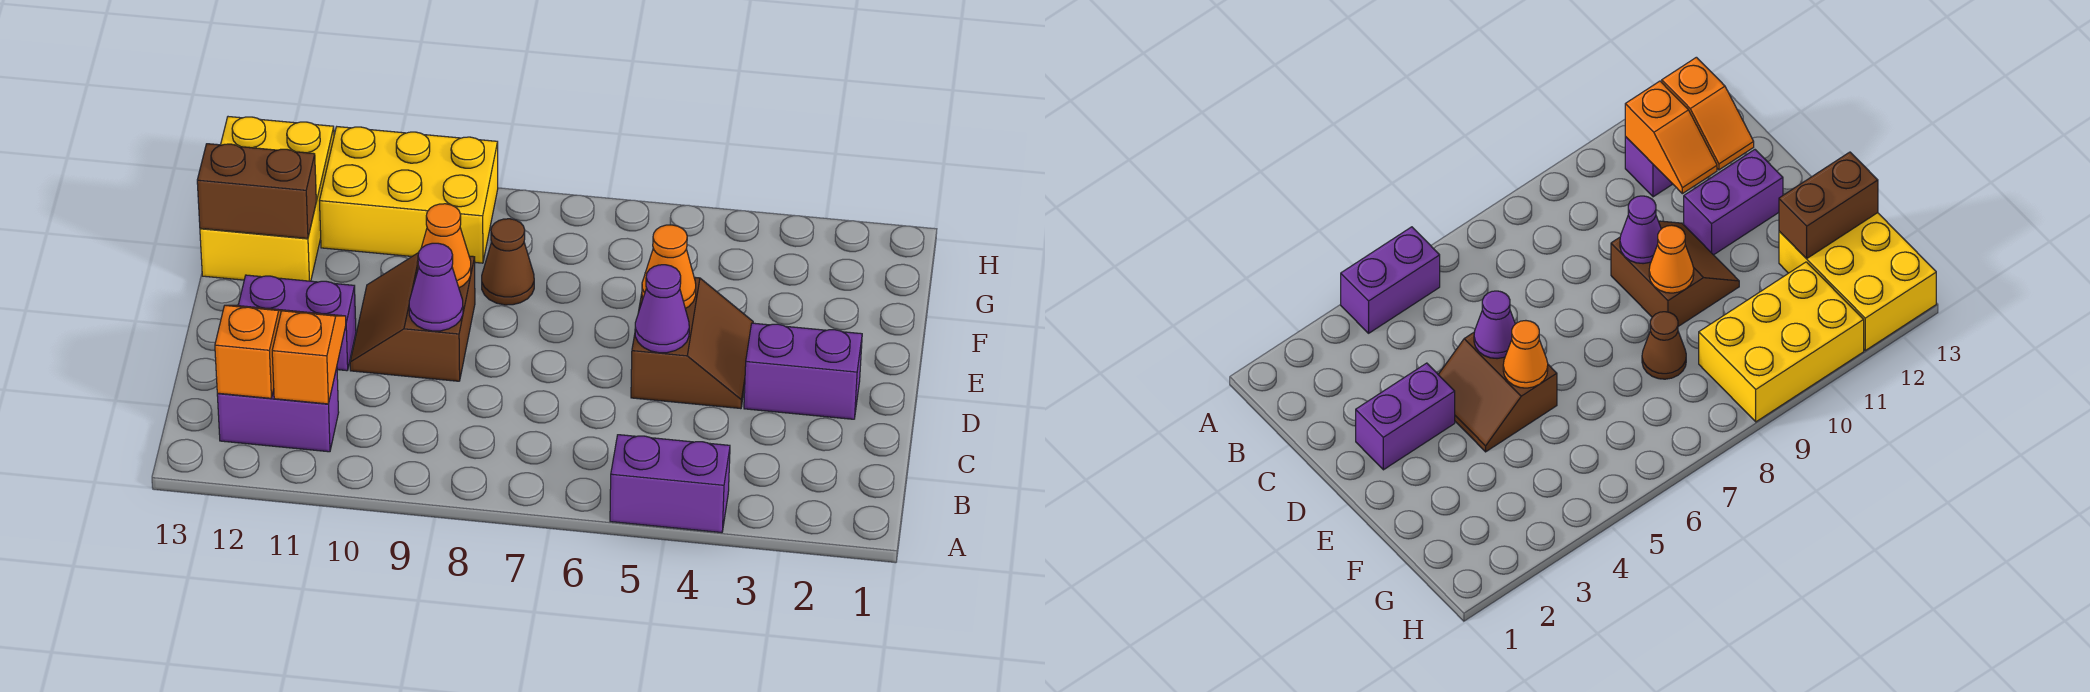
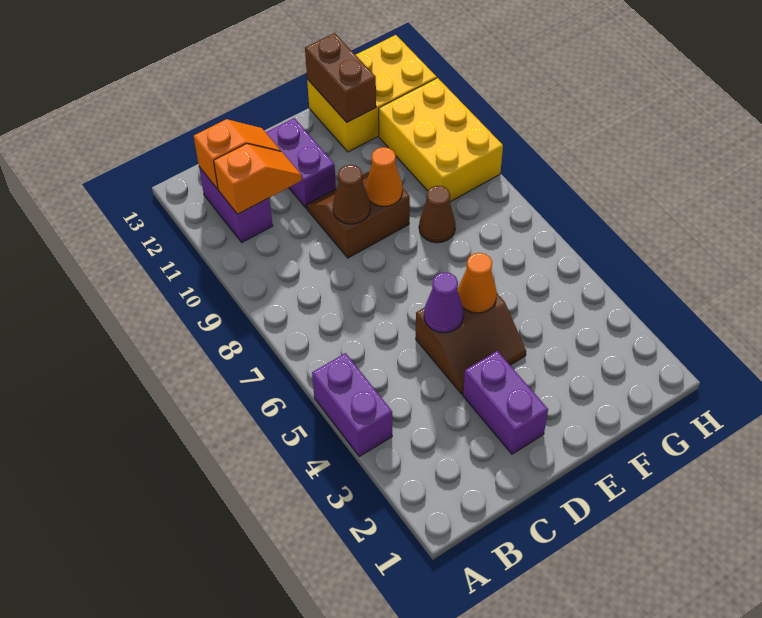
purple cone D9 level 2 -> brown cone D9 level 2

